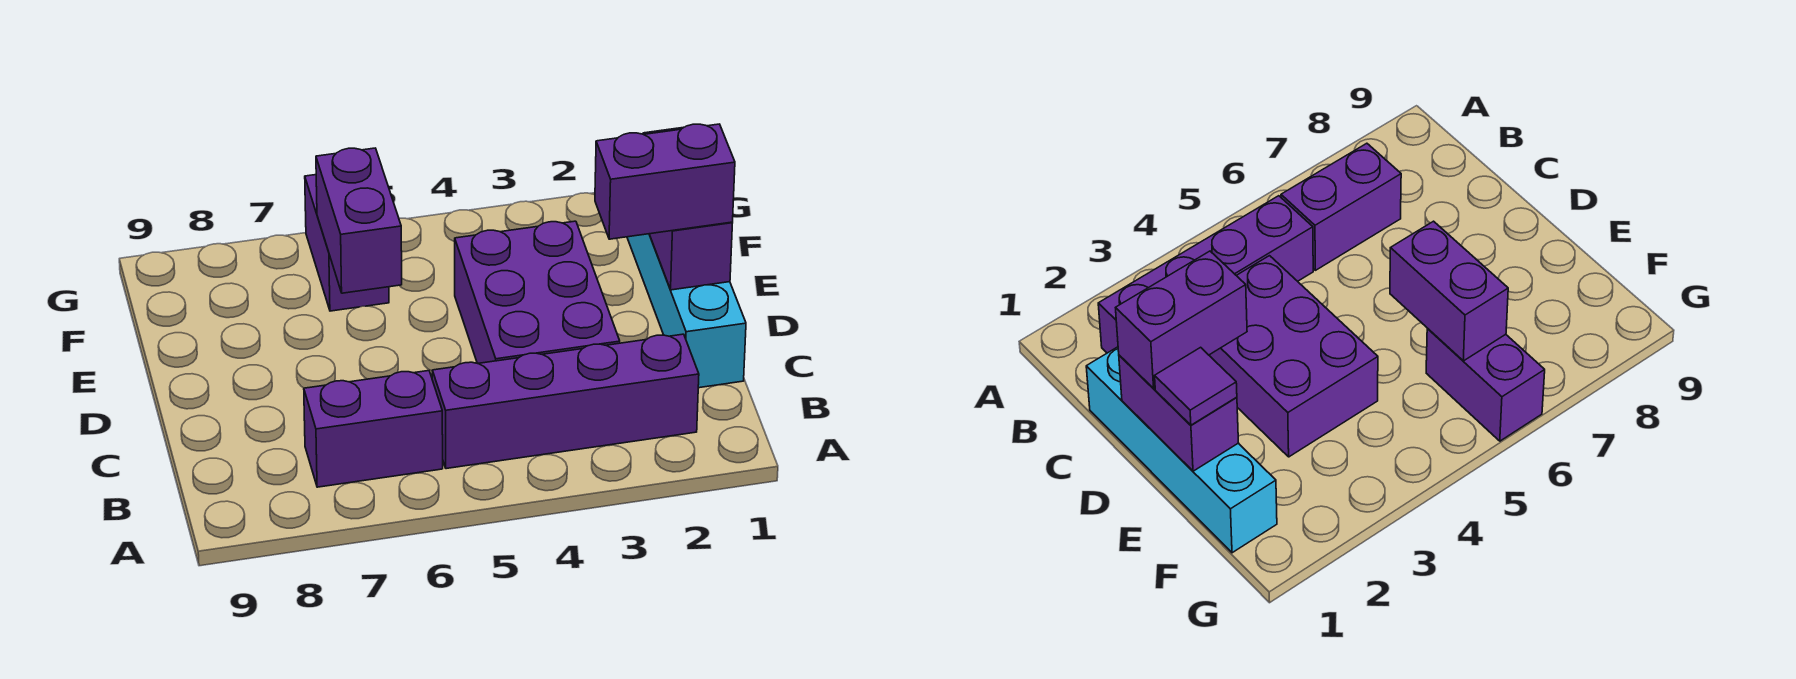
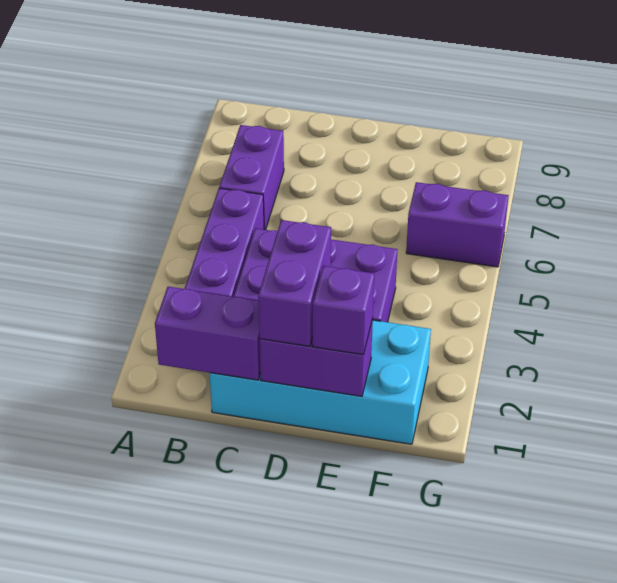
cyan brick C1:F1 level 1 -> cyan brick C1:F2 level 1
purple tile E1 level 3 -> purple brick E1 level 3
purple brick E6:F6 level 2 -> purple brick B1:C1 level 2

